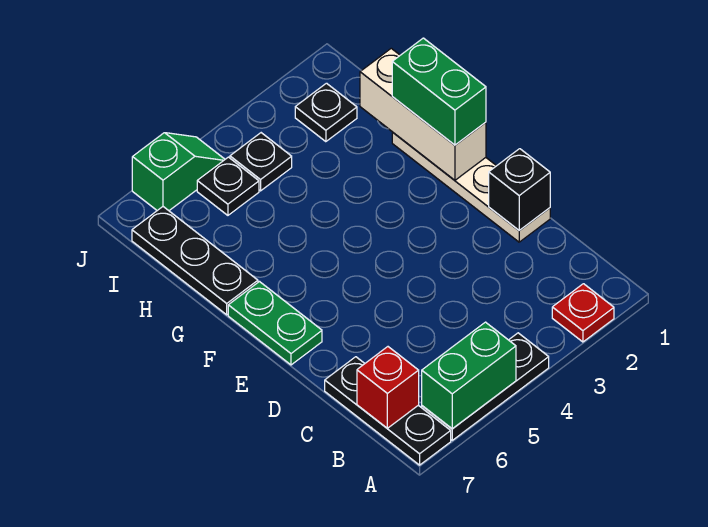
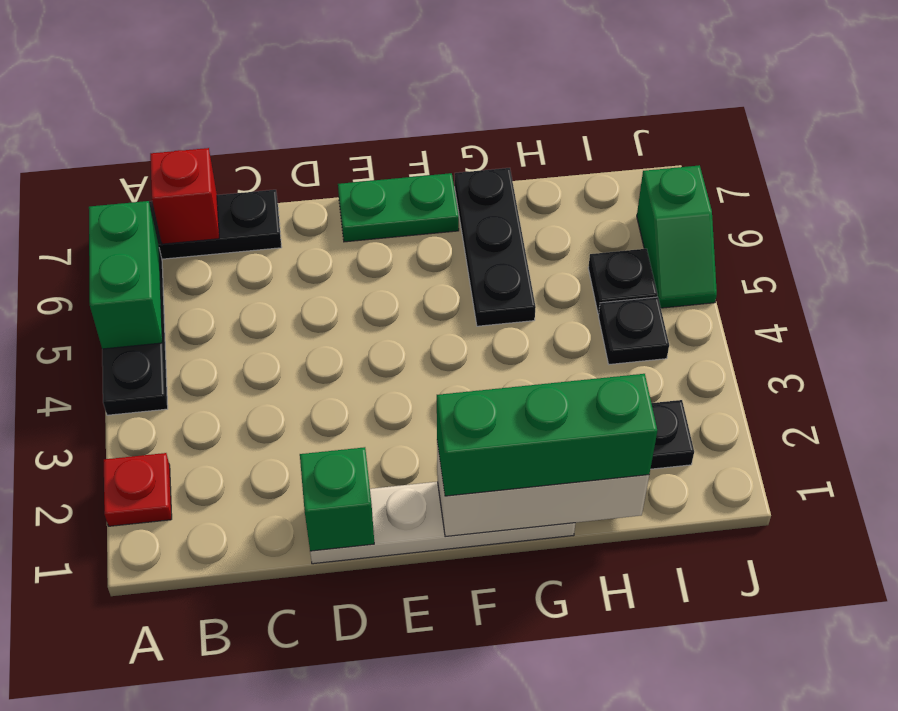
black brick D1 level 2 -> green brick D1 level 2
green brick F1:G1 level 3 -> green brick F1:H1 level 3
black plate G7:I7 level 1 -> black plate G5:G7 level 1

